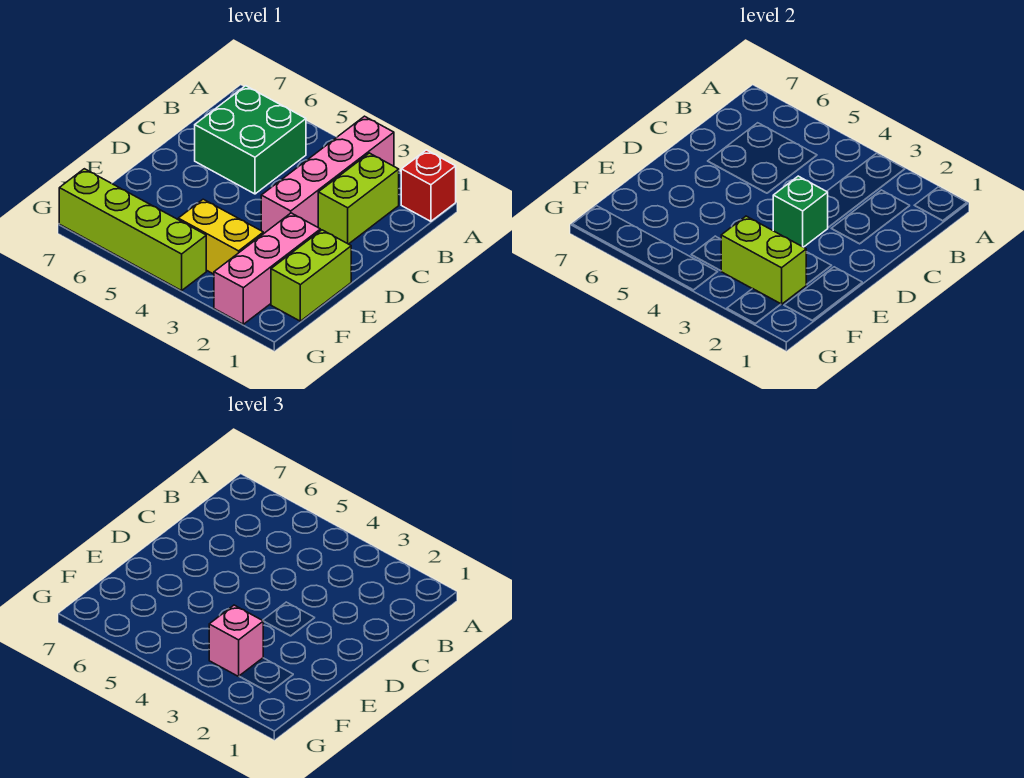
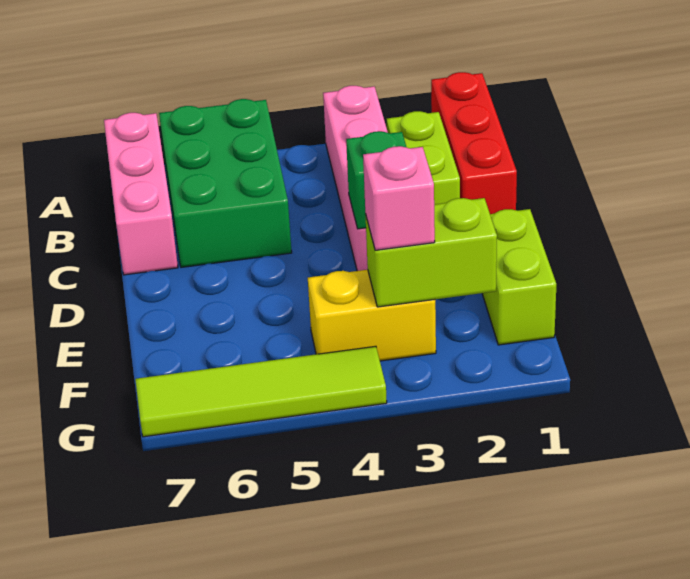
red brick A1 level 1 -> red brick A1:C1 level 1
green brick B5:C6 level 1 -> green brick A5:C6 level 1
pink brick E2:G2 level 1 -> pink brick A7:C7 level 1
lime brick G4:G7 level 1 -> lime tile G4:G7 level 1

